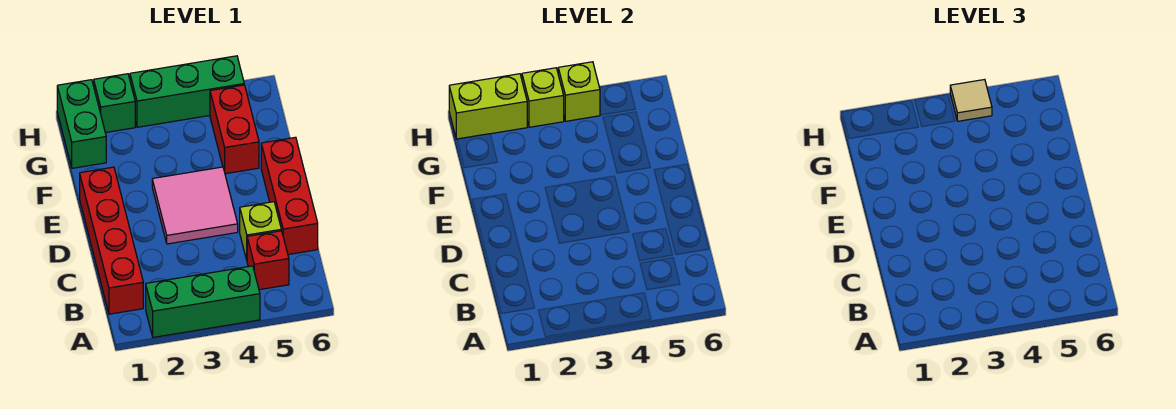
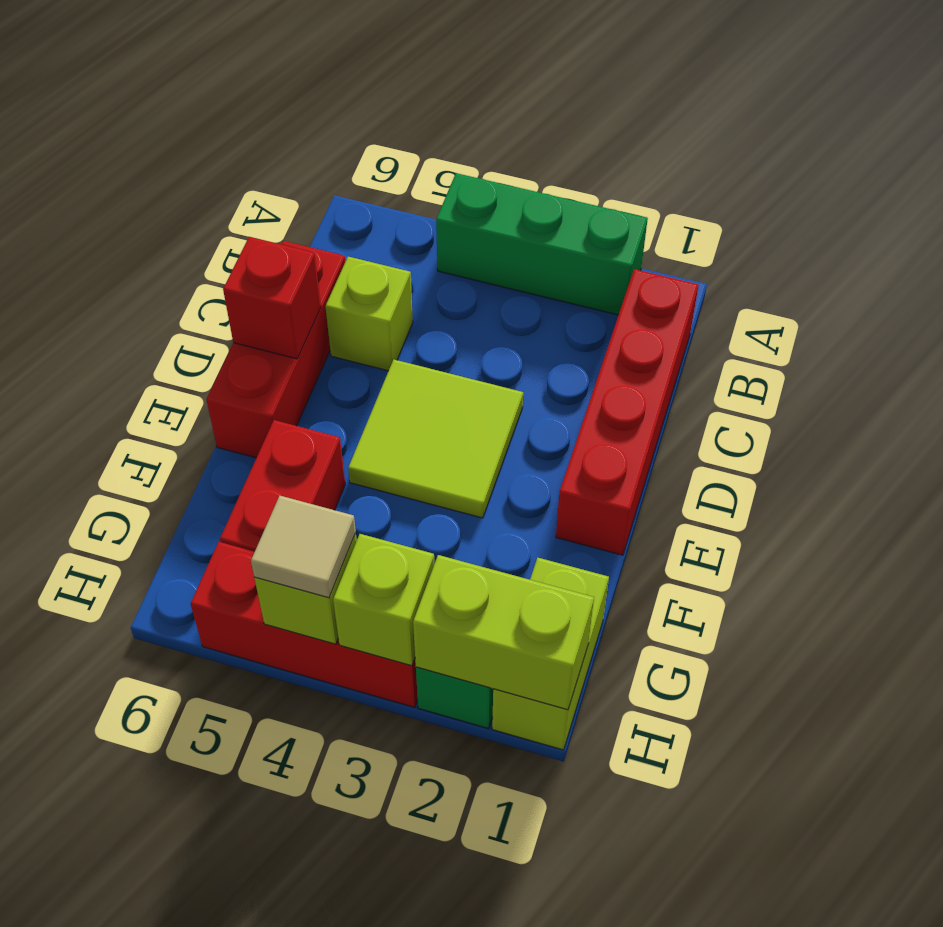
red brick B5 level 1 -> red brick D6 level 2
pink tile D3:E4 level 1 -> lime tile D3:E4 level 1
green brick G1:H1 level 1 -> lime brick G1:H1 level 1
green brick H3:H5 level 1 -> red brick H3:H5 level 1

